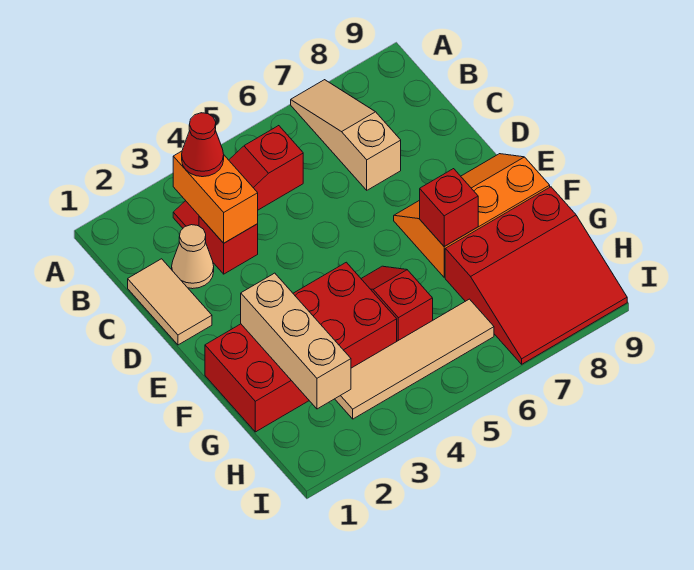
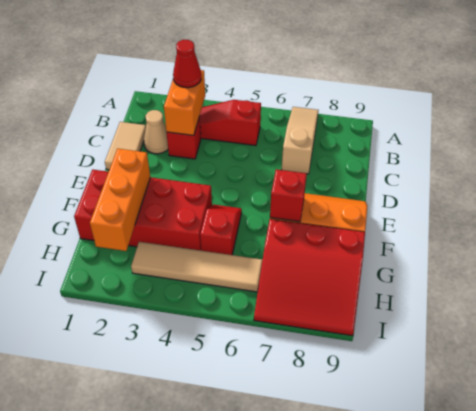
tan brick F2:H2 level 2 -> orange brick F2:H2 level 2

